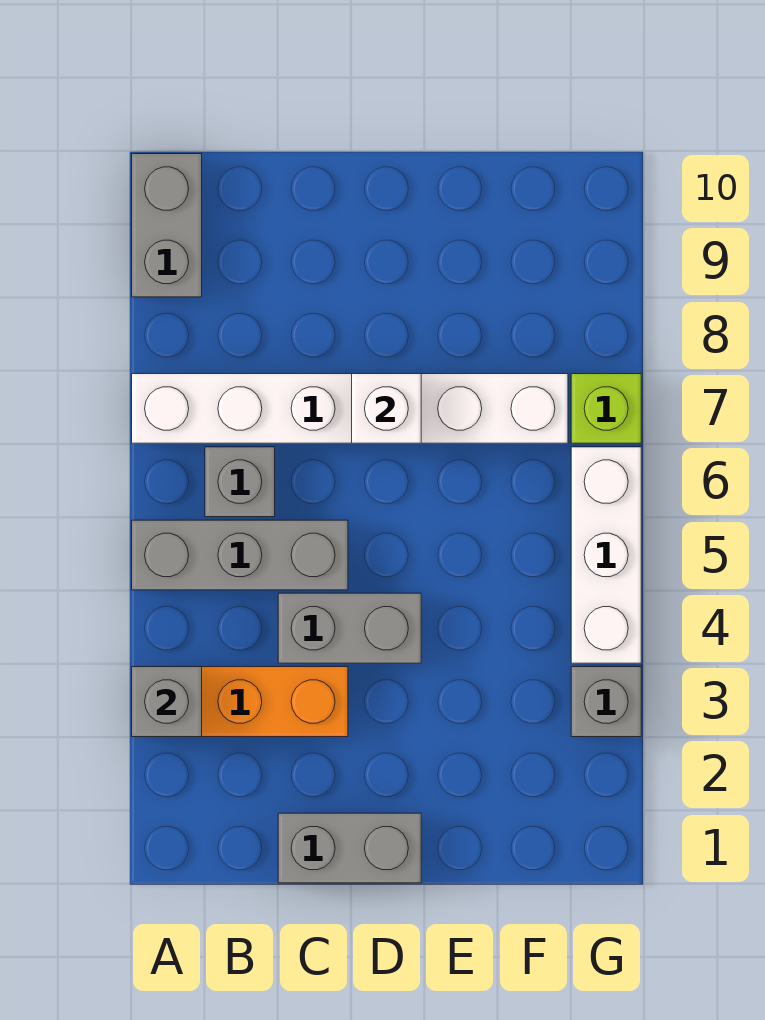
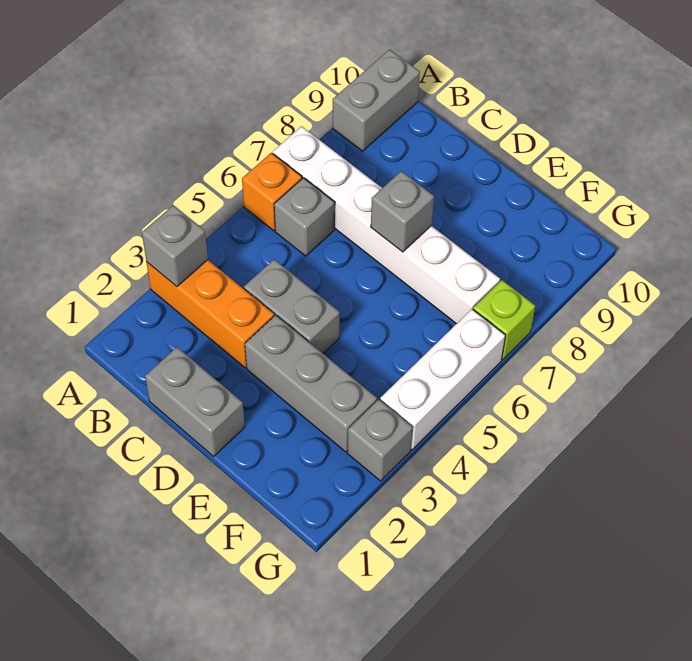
grey brick A5:C5 level 1 -> grey brick D3:F3 level 1
none -> orange brick A6 level 1
white brick D7 level 2 -> grey brick D7 level 2

